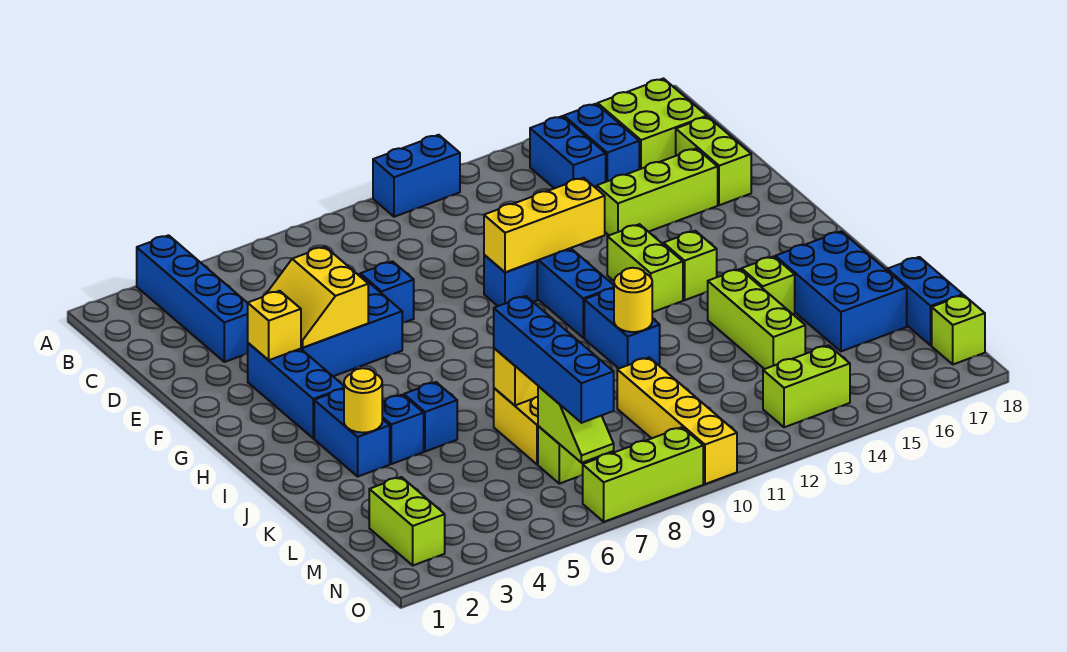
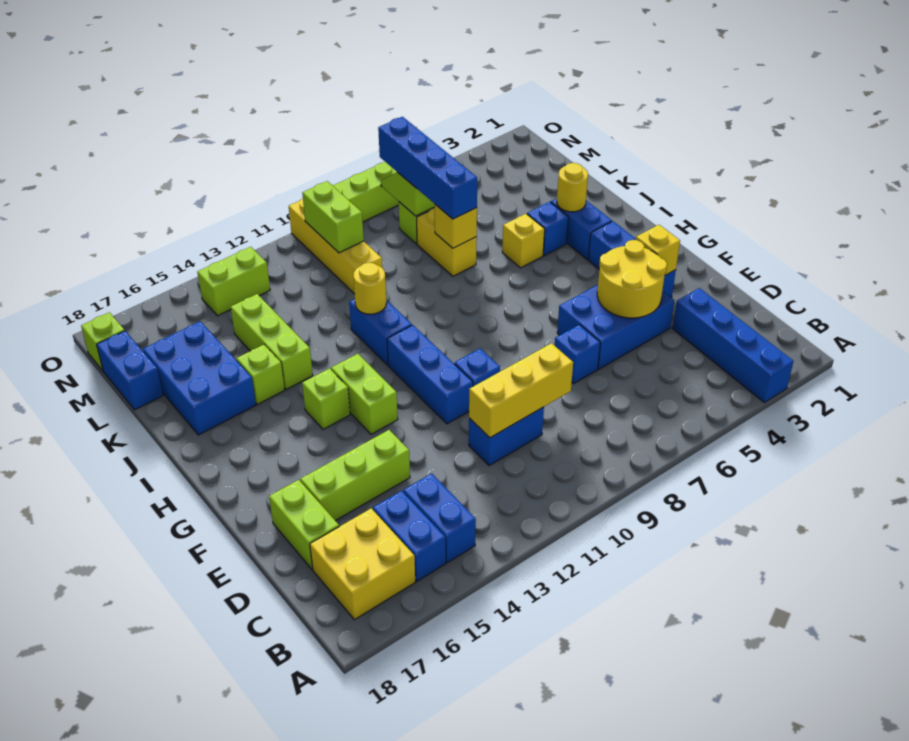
blue brick A10:A11 level 1 -> blue brick D10:D11 level 1
lime brick B16:C17 level 1 -> yellow brick B16:C17 level 1
yellow slope E4:F5 level 2 top 5 -> yellow round brick E4:F5 level 2
yellow brick F10:F12 level 2 -> yellow brick D9:D11 level 2
blue brick J5 level 1 -> yellow brick J5 level 1
lime brick M2:N2 level 1 -> lime brick M10:N10 level 2

